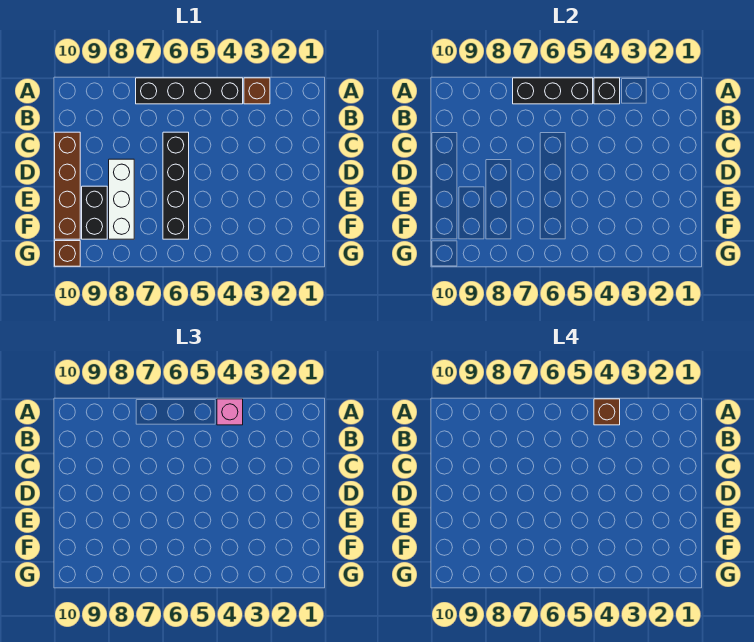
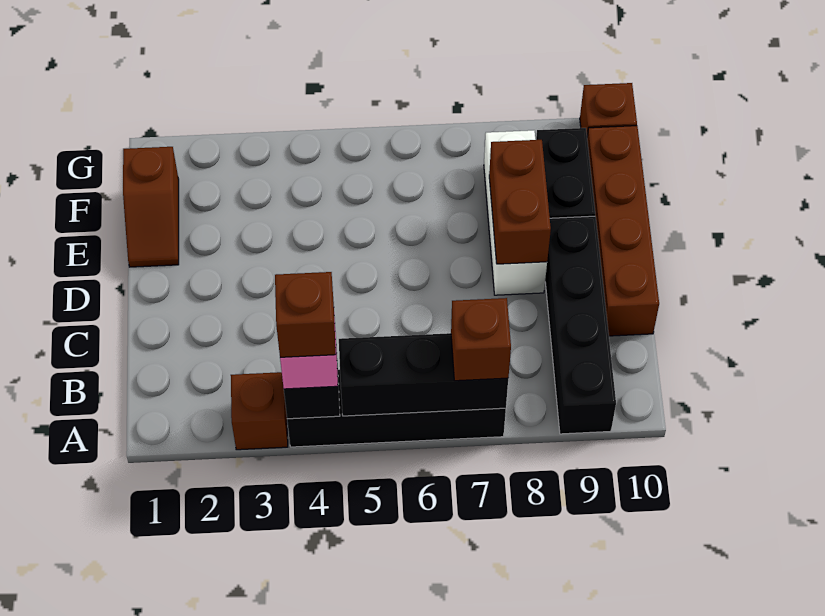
none -> brown brick A7 level 3
black brick C6:F6 level 1 -> black brick A9:D9 level 1
none -> brown brick D8:E8 level 2
none -> brown slope E1:F1 level 1 top F

